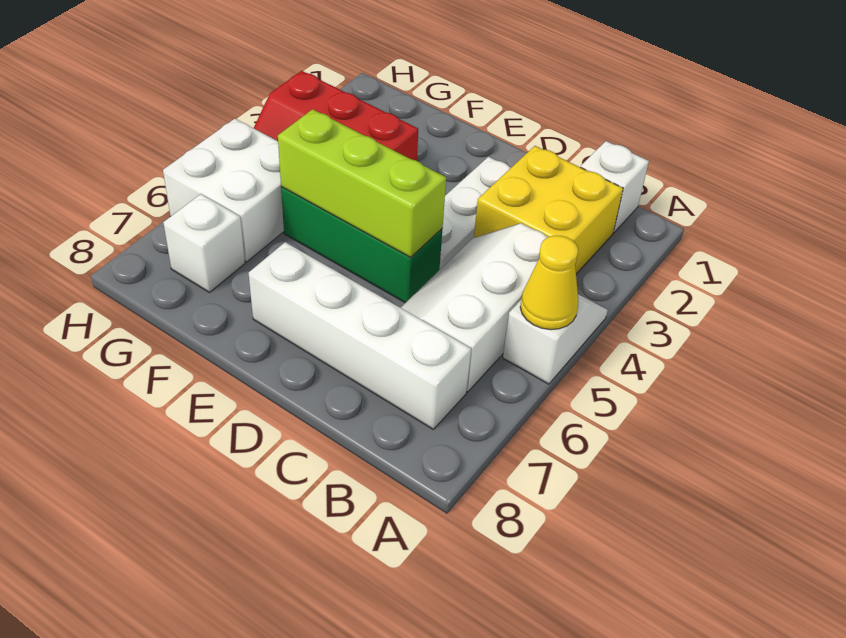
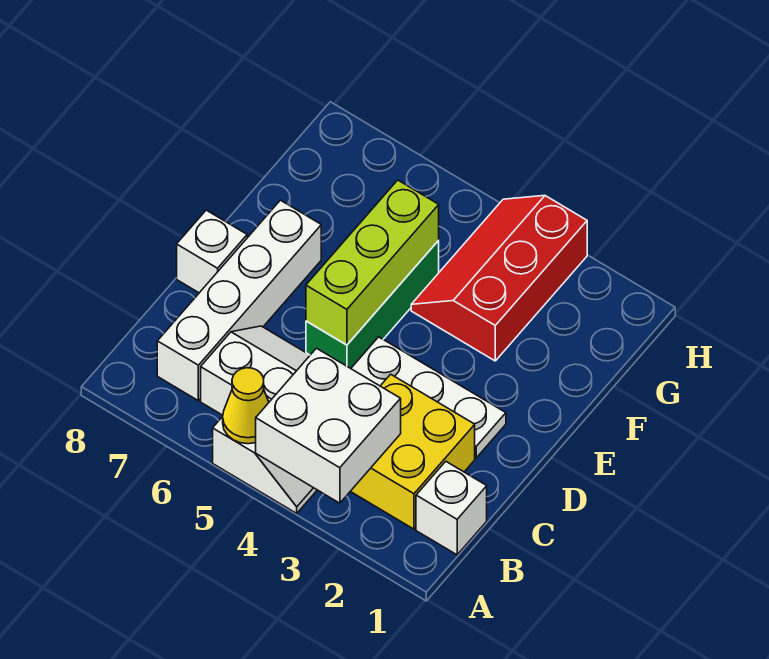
white brick G5:H6 level 1 -> white brick A3:B4 level 2
white brick G7 level 1 -> white brick D8 level 1

